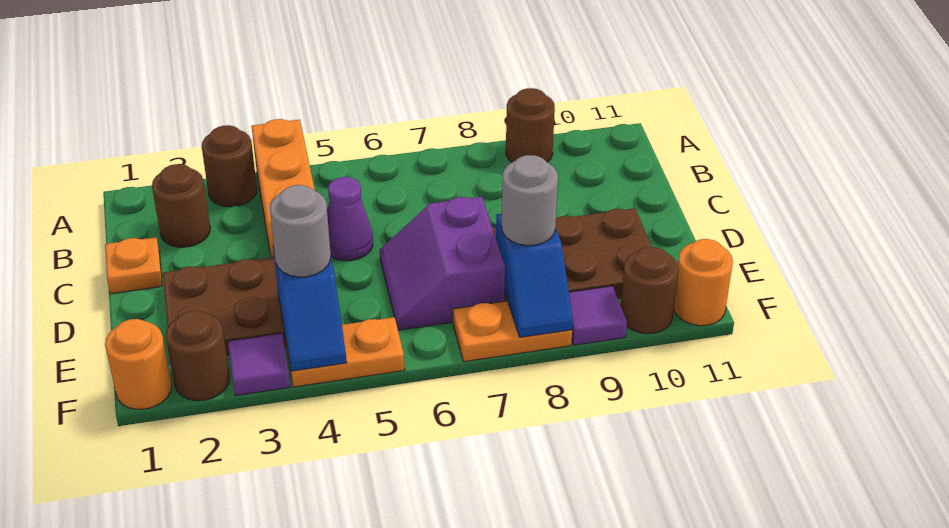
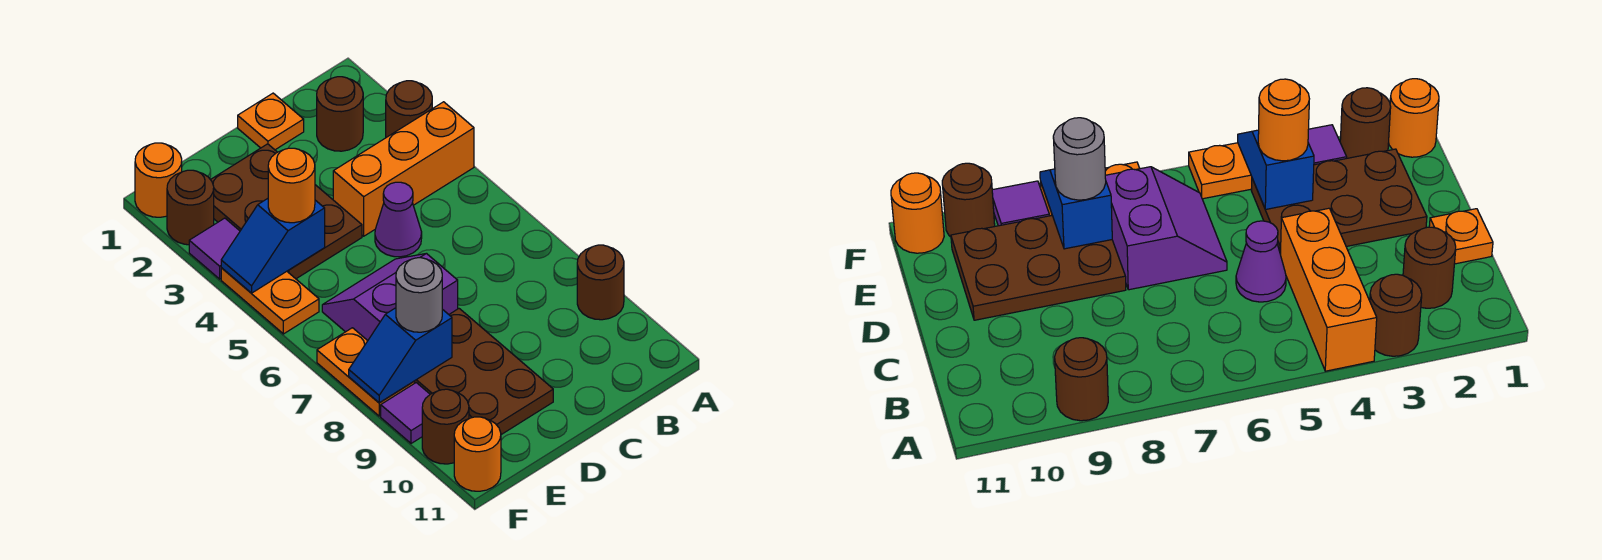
grey round brick E4 level 3 -> orange round brick E4 level 3

